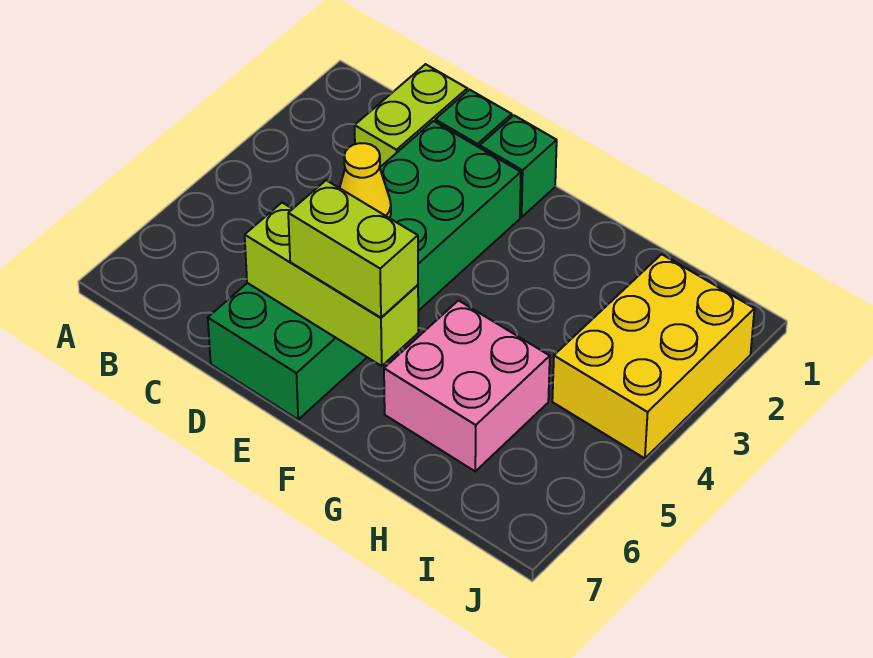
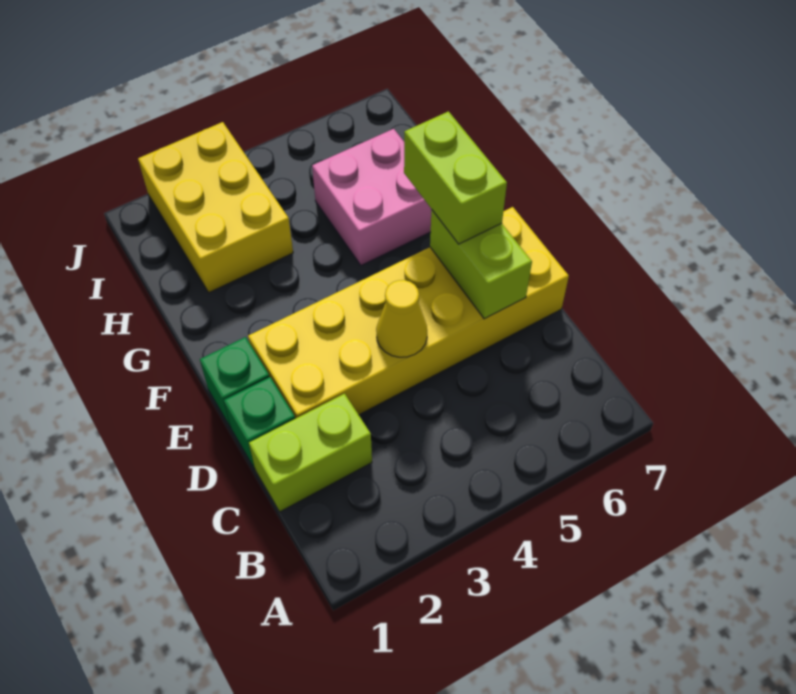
green brick D2:E7 level 1 -> yellow brick D2:E7 level 1
lime brick D6:F6 level 2 -> lime brick D6:E6 level 2
yellow brick I2:J4 level 1 -> yellow brick H2:J3 level 1

